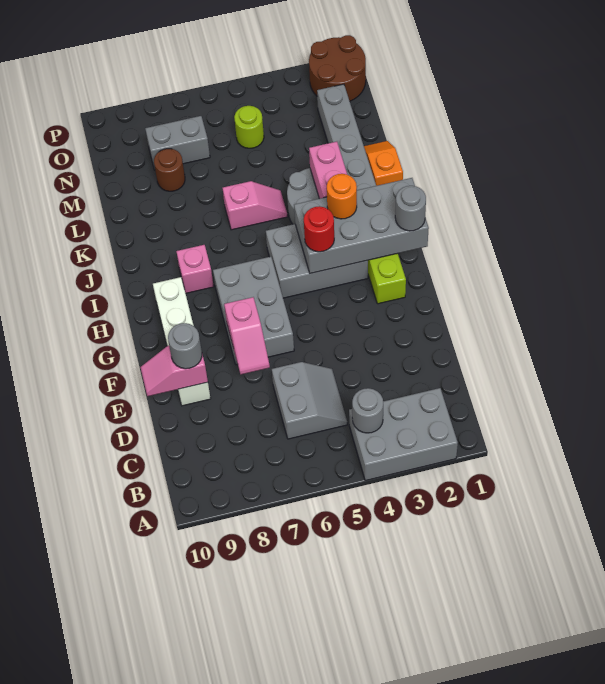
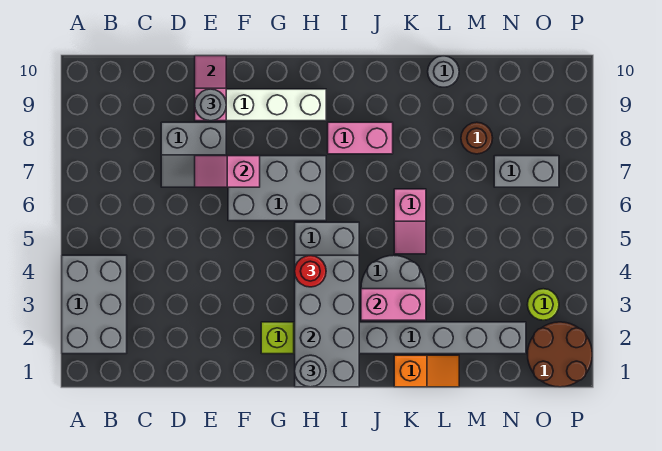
grey round brick B4 level 2 -> grey round brick L10 level 1
grey slope C5:D6 level 1 top 6 -> grey slope D7:E8 level 1 top 8
orange round brick I3 level 3 -> none
pink brick I8 level 1 -> pink brick I8:J8 level 1
lime round brick N5 level 1 -> lime round brick O3 level 1
grey brick N7:N8 level 1 -> grey brick N7:O7 level 1

